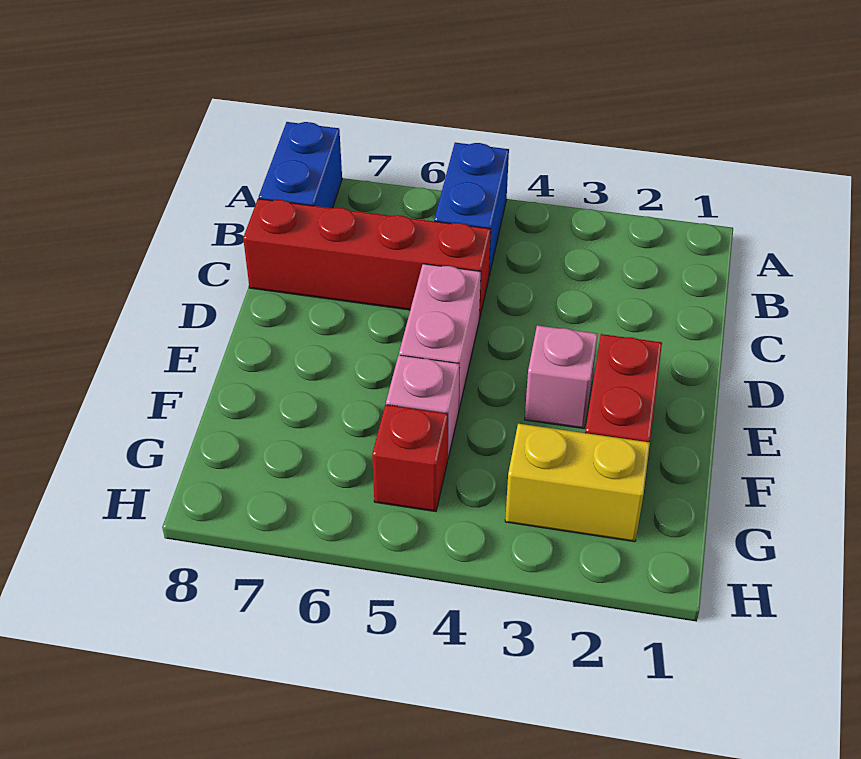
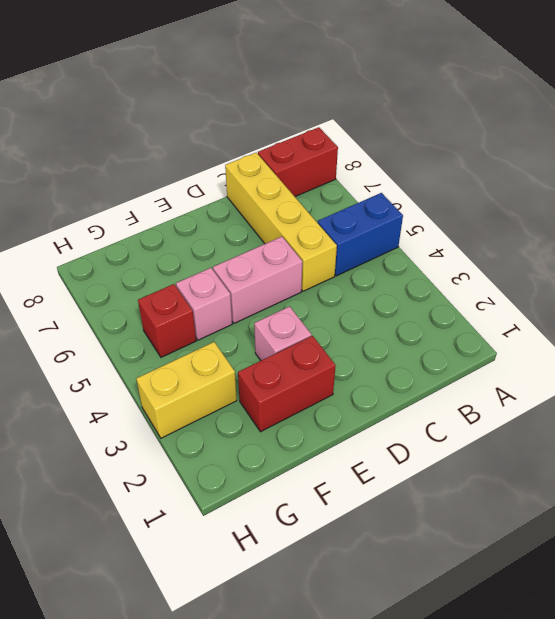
blue brick A8:B8 level 1 -> red brick A8:B8 level 1
red brick C5:C8 level 1 -> yellow brick C5:C8 level 1
yellow brick G2:G3 level 1 -> yellow brick G3:H3 level 1

